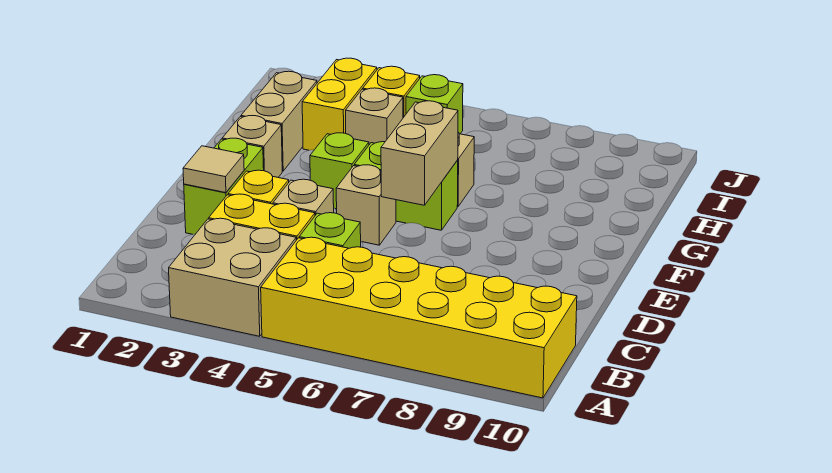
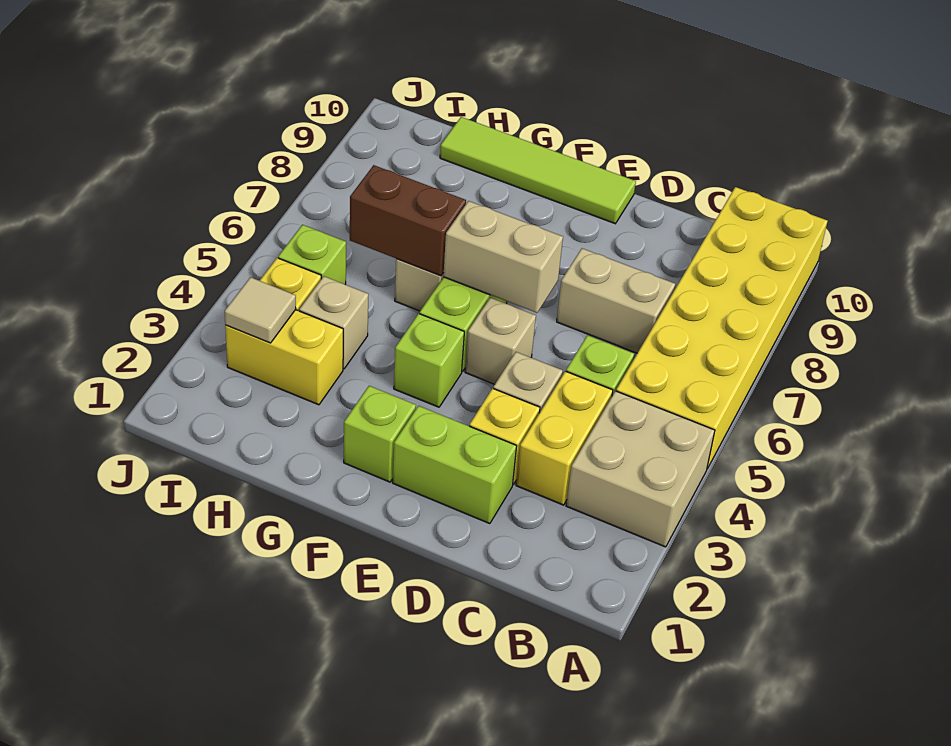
tan tile D2 level 2 -> tan tile I3 level 2
none -> lime tile E10:H10 level 1
tan brick F2 level 1 -> lime brick F2 level 1
tan brick G2:H2 level 1 -> tan brick C7:D7 level 1
none -> brown brick G6:H6 level 2

